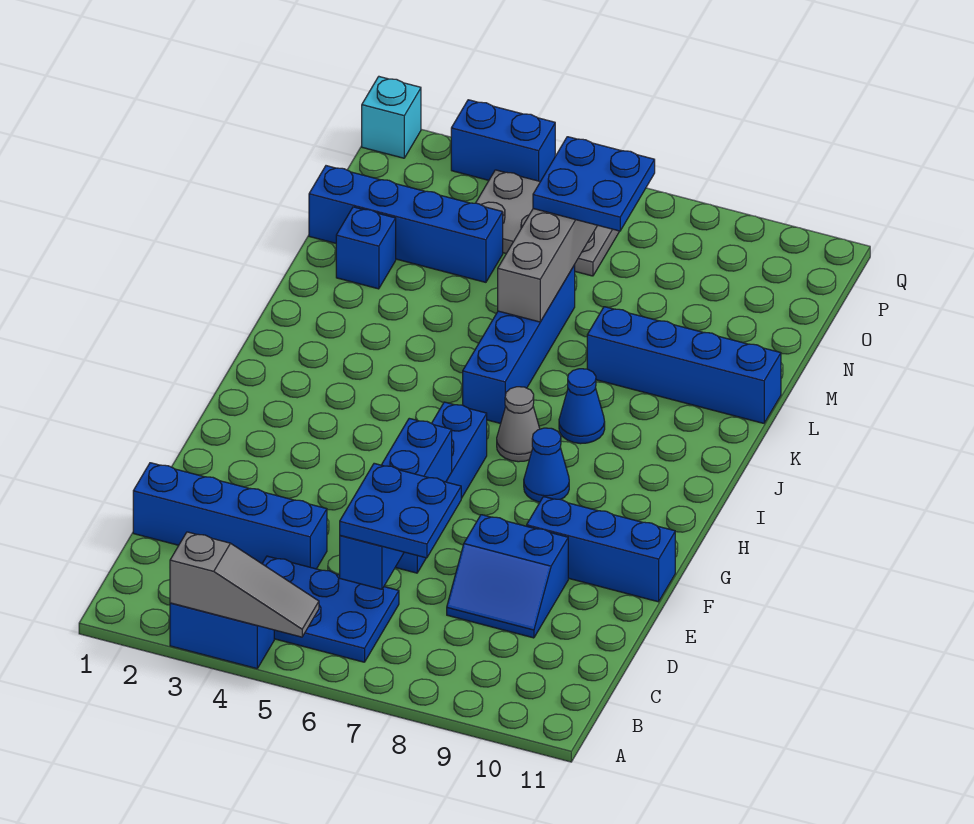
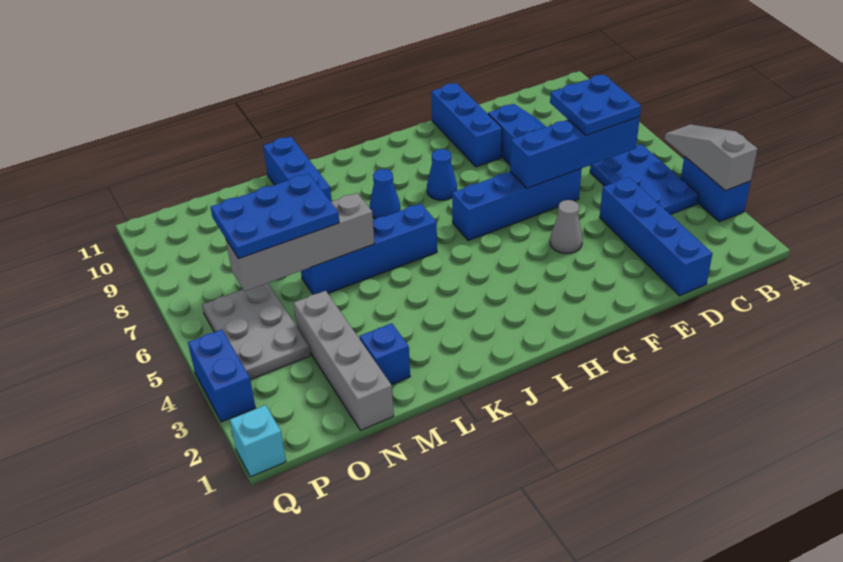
grey cone I7 level 1 -> grey cone F4 level 1
blue brick L8:L11 level 1 -> blue brick L9:L11 level 1
blue brick N1:N4 level 1 -> grey brick N1:N4 level 1
blue plate N6:O7 level 3 -> blue plate M6:O7 level 3

